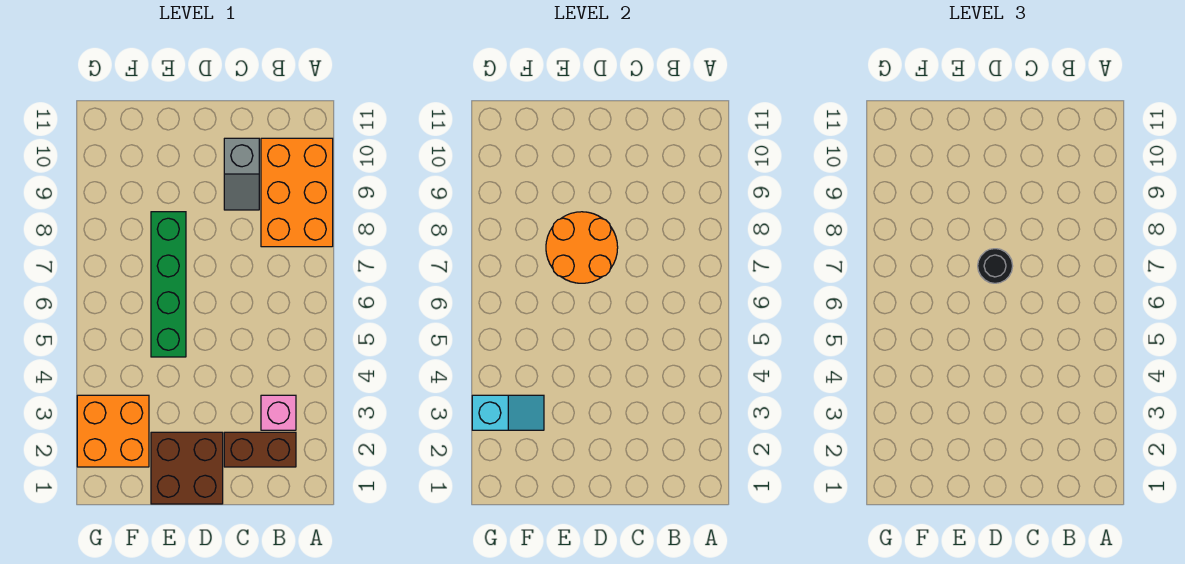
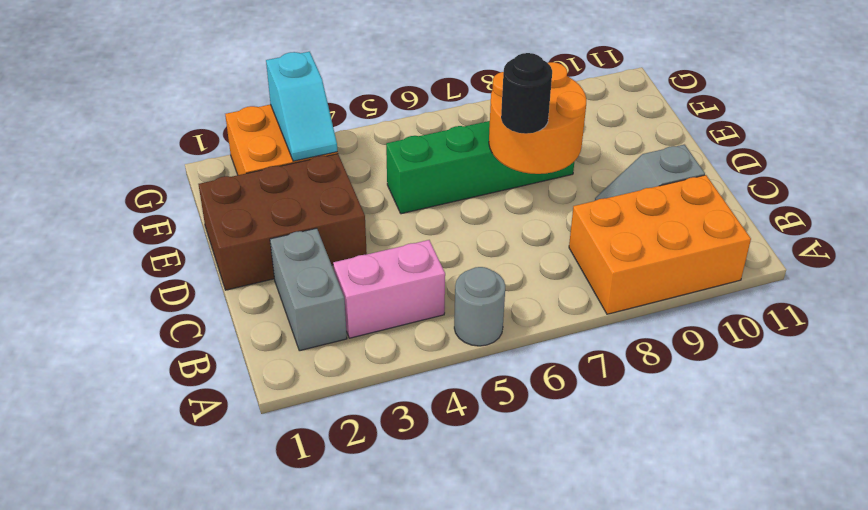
none -> grey round brick A5 level 1
brown brick B2:C2 level 1 -> grey brick B2:C2 level 1
pink brick B3 level 1 -> pink brick B3:B4 level 1
brown brick D1:E2 level 1 -> brown brick D1:E3 level 1

